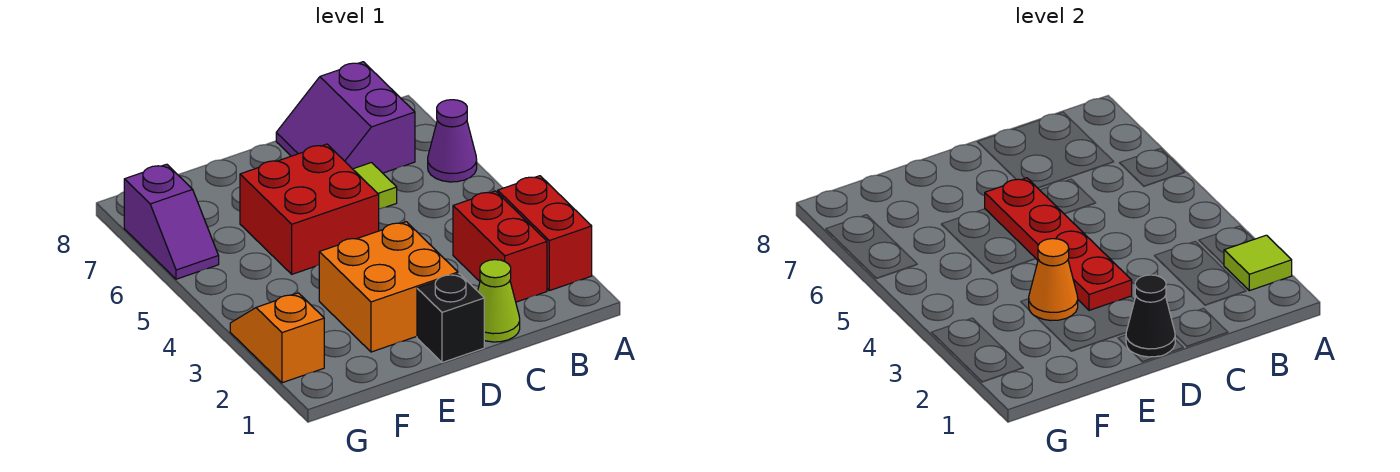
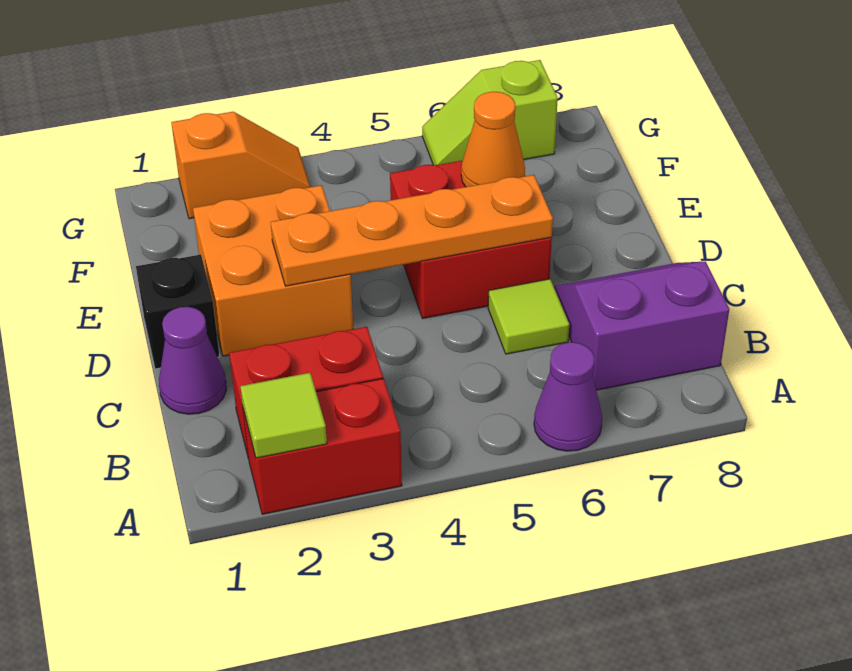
lime cone C1 level 1 -> purple cone C1 level 1
black cone D1 level 2 -> none
red plate D3:D6 level 2 -> orange plate D3:D6 level 2
orange cone E3 level 2 -> orange cone E6 level 2
purple slope G6:G7 level 1 top 7 -> lime slope G6:G7 level 1 top 7

